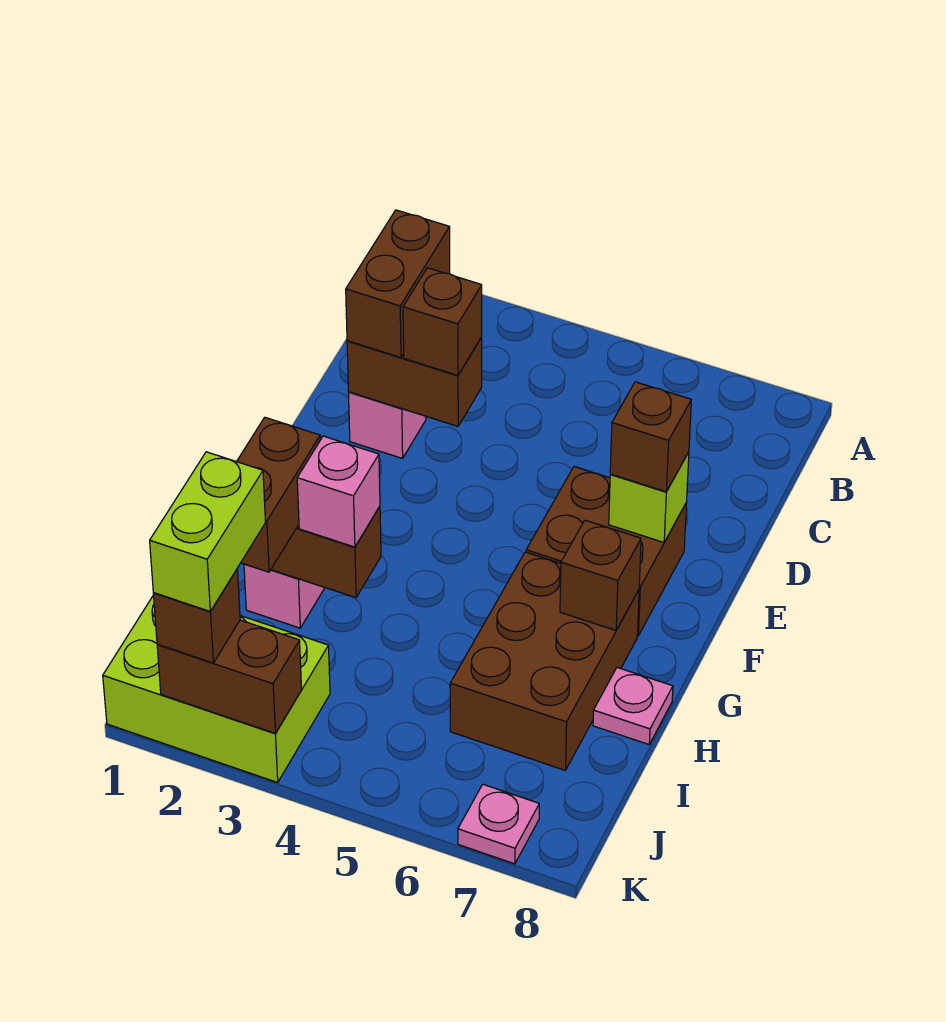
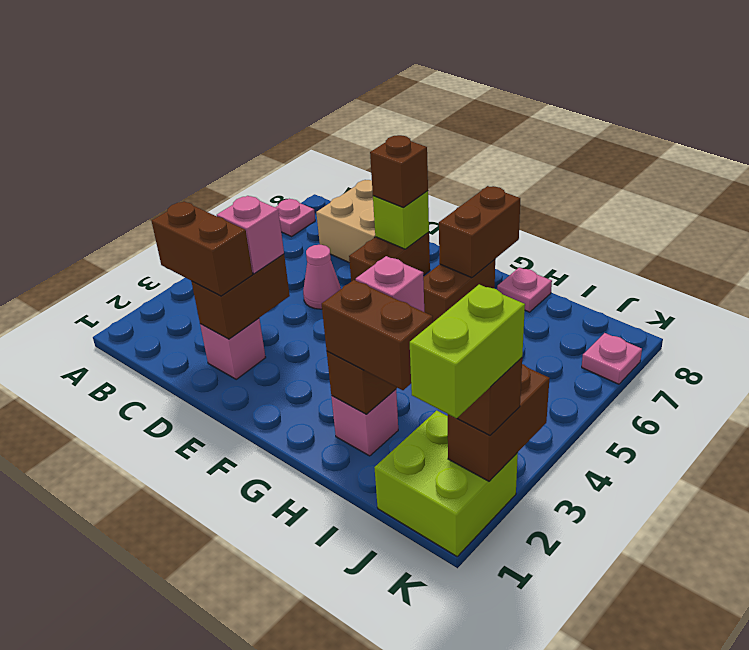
none -> pink plate A7 level 1
none -> tan brick C7:D8 level 1
brown brick D3 level 3 -> pink brick D3 level 3
none -> pink cone D5 level 1
brown brick E6:F7 level 1 -> brown brick E6:E7 level 1
brown brick G6:I7 level 1 -> brown brick G6:G7 level 1
brown brick G7 level 2 -> brown brick G7:G8 level 2
lime brick J1:K3 level 1 -> lime brick J1:K2 level 1
lime brick J2:K2 level 4 -> lime brick K1:K2 level 4

